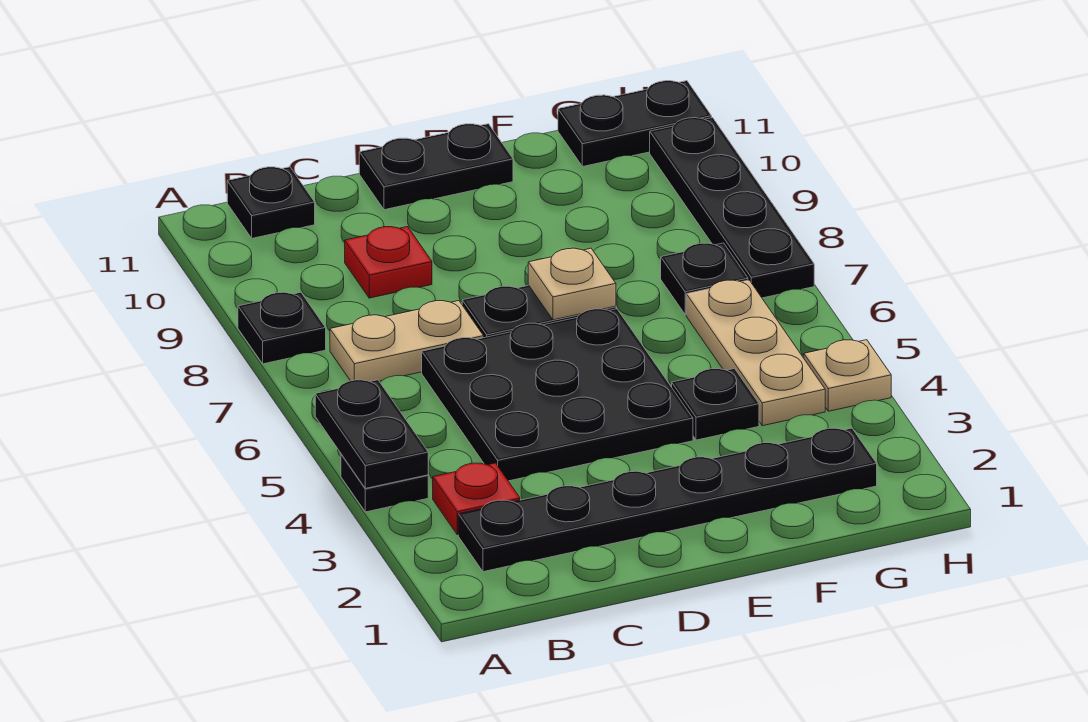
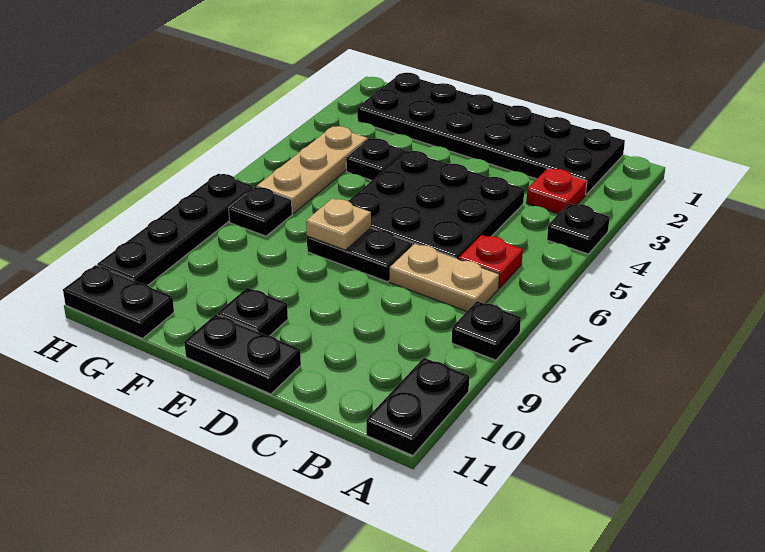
black plate A4:A5 level 2 -> black plate A10:A11 level 1
black plate B2:G2 level 1 -> black plate B1:G2 level 1
black plate B11 level 1 -> black plate E10 level 1
red plate C9 level 1 -> red plate B6 level 1
tan plate H4 level 1 -> none

